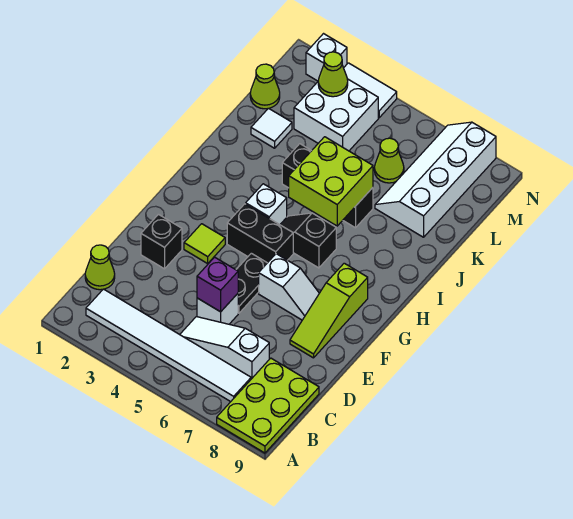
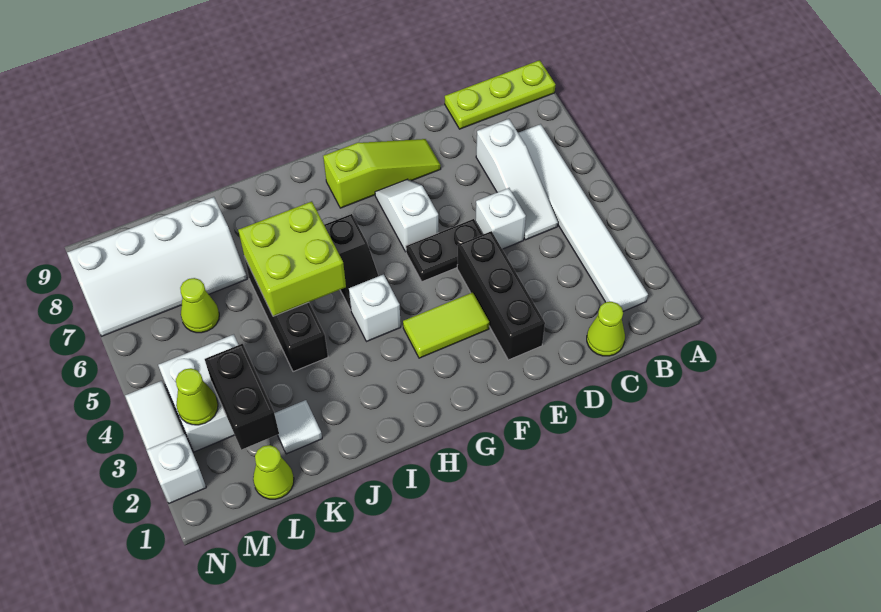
lime plate A8:C9 level 1 -> lime plate A9:C9 level 1
purple brick D5 level 2 -> none
black brick E2 level 1 -> black brick E2:E4 level 1
lime tile F3 level 1 -> lime tile F3:G3 level 1
black brick G4:G5 level 1 -> black brick L2:L3 level 2

